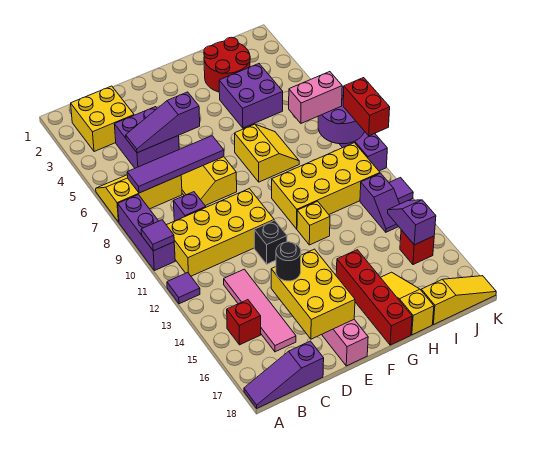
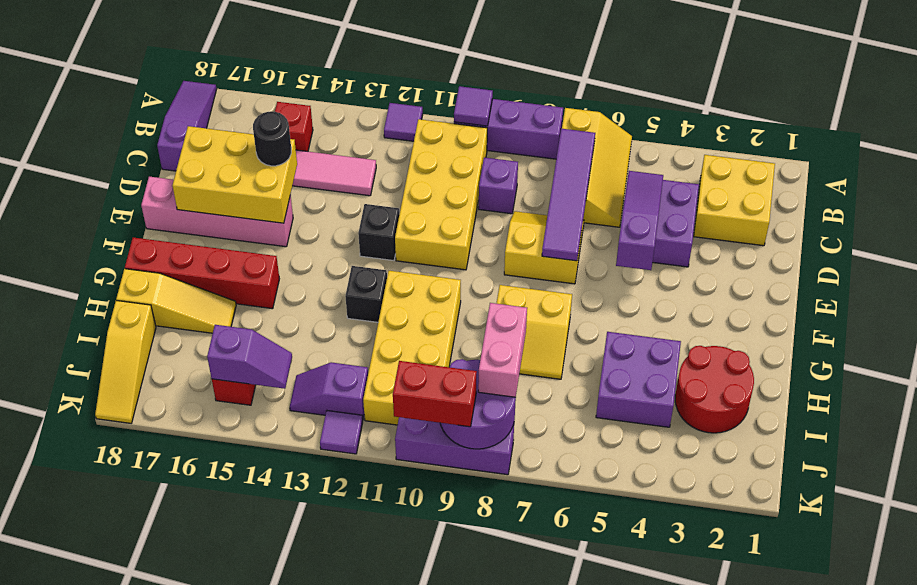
yellow brick G12 level 1 -> black brick G12 level 1

